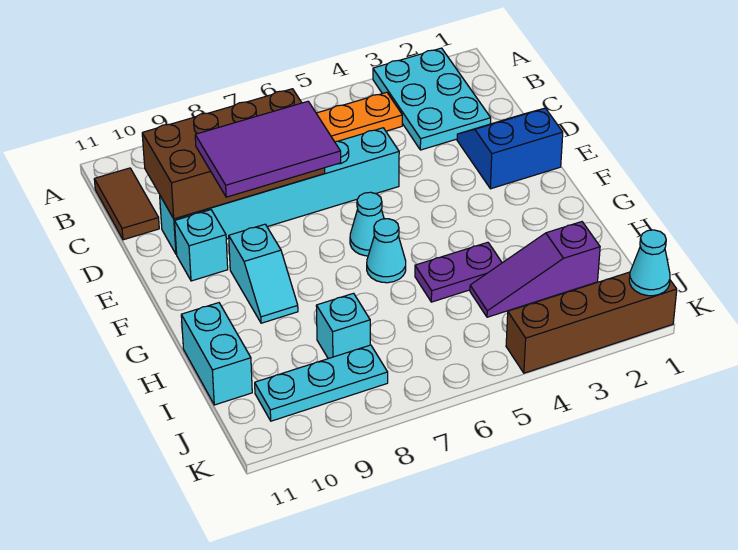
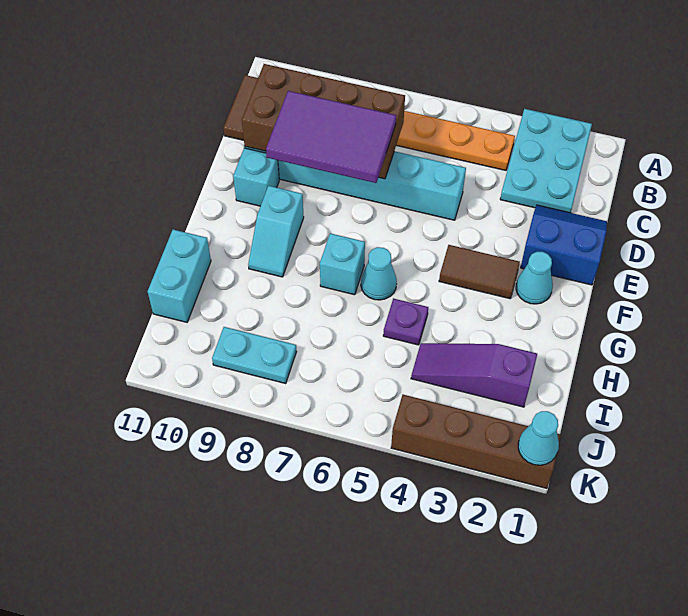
none -> brown tile F3:F4 level 1
cyan cone F6 level 1 -> cyan cone F2 level 1
purple plate H4:H5 level 1 -> purple plate H5 level 1
cyan brick I8 level 1 -> cyan brick G7 level 1
cyan plate J8:J10 level 1 -> cyan plate J8:J9 level 1

